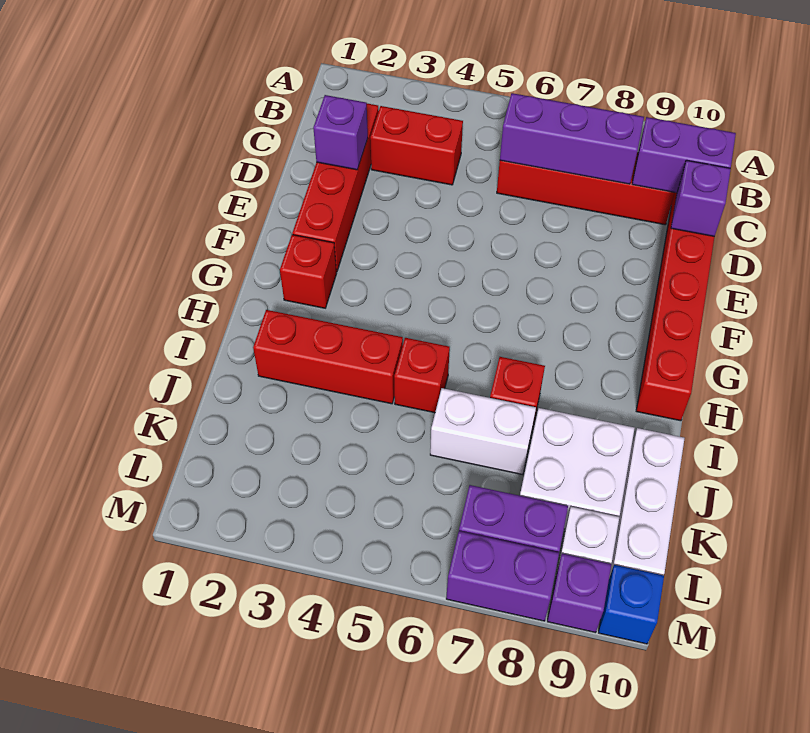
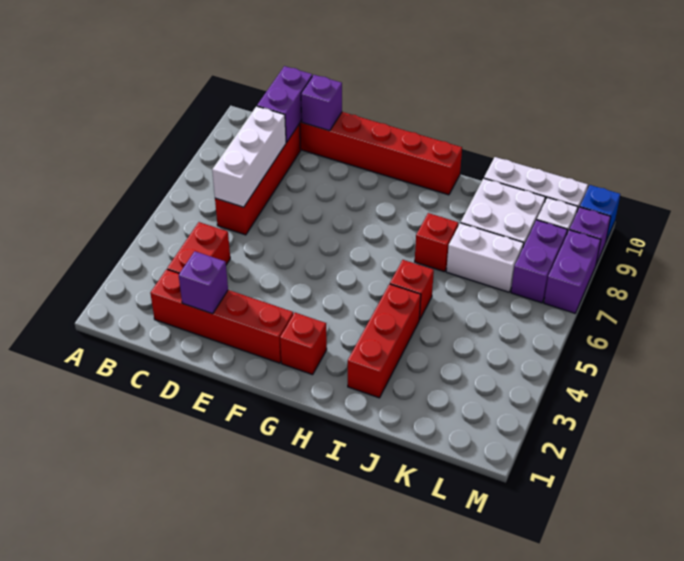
purple brick C6:C8 level 2 -> white brick C6:C8 level 2
white brick J6:J7 level 1 -> white brick J7:K7 level 1

